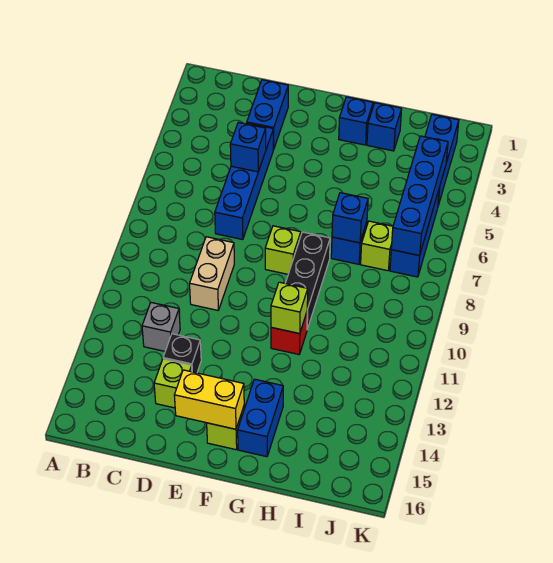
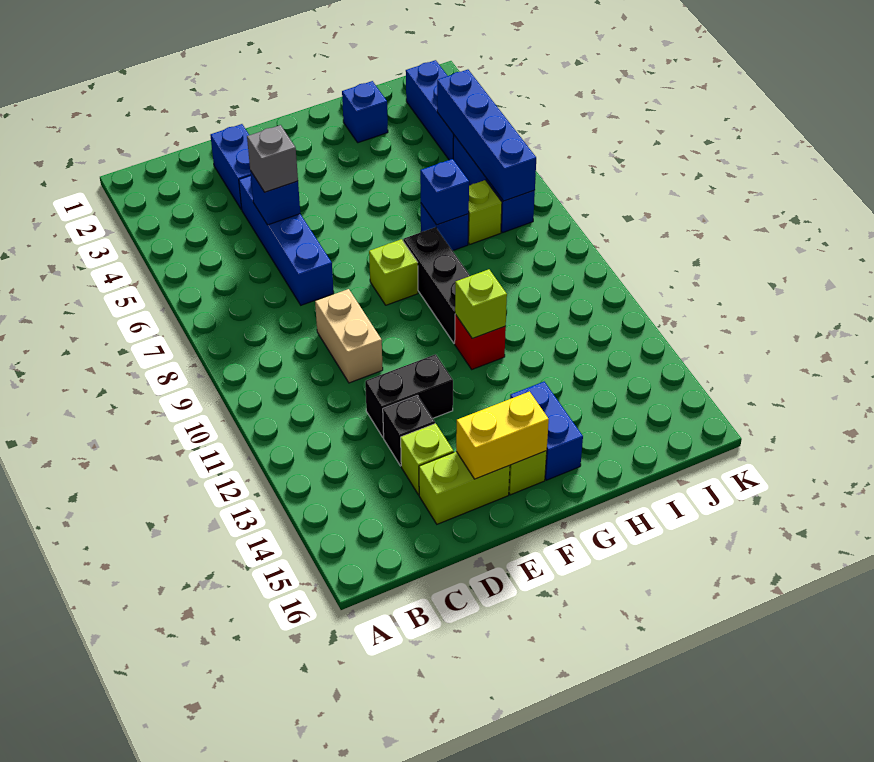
grey brick C12 level 1 -> grey brick D5 level 3
none -> black brick D12:E12 level 1
none -> lime brick D15:E15 level 1
blue brick G2 level 1 -> none

